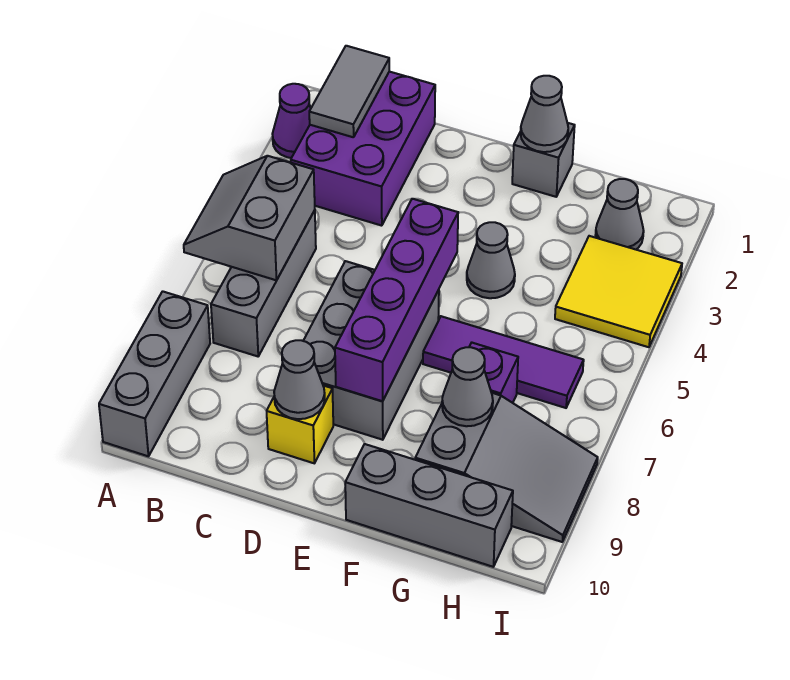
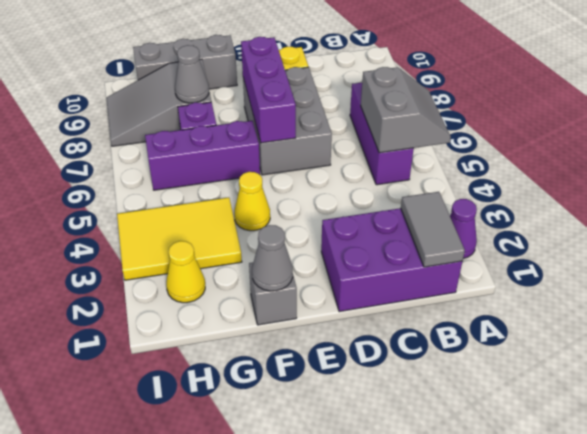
grey brick A8:A10 level 1 -> none
purple brick B1:C3 level 1 -> purple brick B1:D2 level 1
grey brick B5:B7 level 1 -> purple brick B5:B7 level 1
grey cone D9 level 2 -> none
purple brick E5:E8 level 2 -> purple brick E6:E8 level 2
grey cone F4 level 1 -> yellow cone F4 level 1
purple tile F6:H6 level 1 -> purple brick F6:H6 level 1
grey cone H2 level 1 -> yellow cone H2 level 1
yellow tile H3:I4 level 1 -> yellow tile G3:I4 level 1

